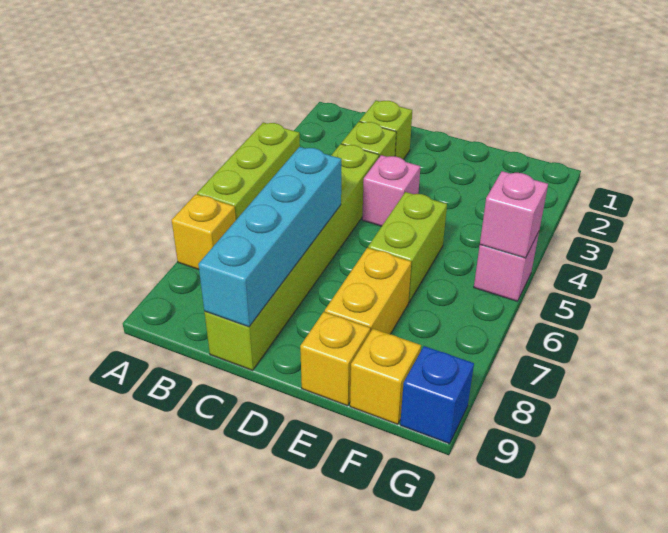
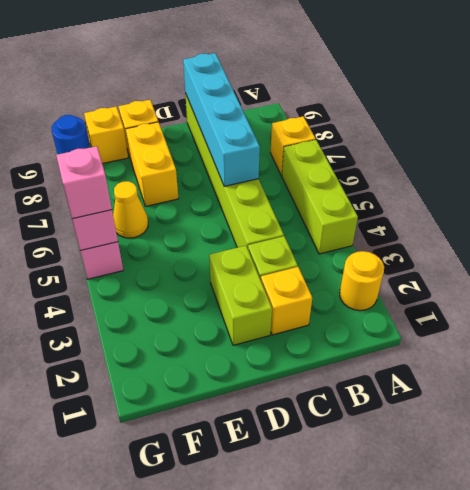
none -> yellow round brick A2 level 1
lime brick C2 level 1 -> yellow brick C2 level 1
pink brick D4 level 1 -> pink brick G5 level 3
lime brick E5:E6 level 1 -> lime brick D2:D3 level 1
none -> yellow cone F6 level 1
blue brick G9 level 1 -> blue round brick G9 level 1

